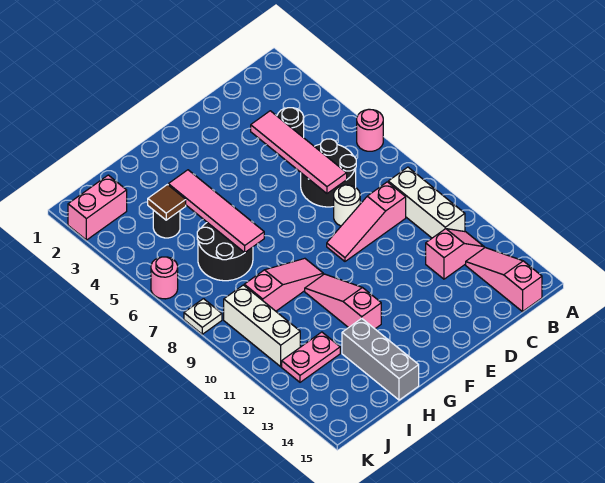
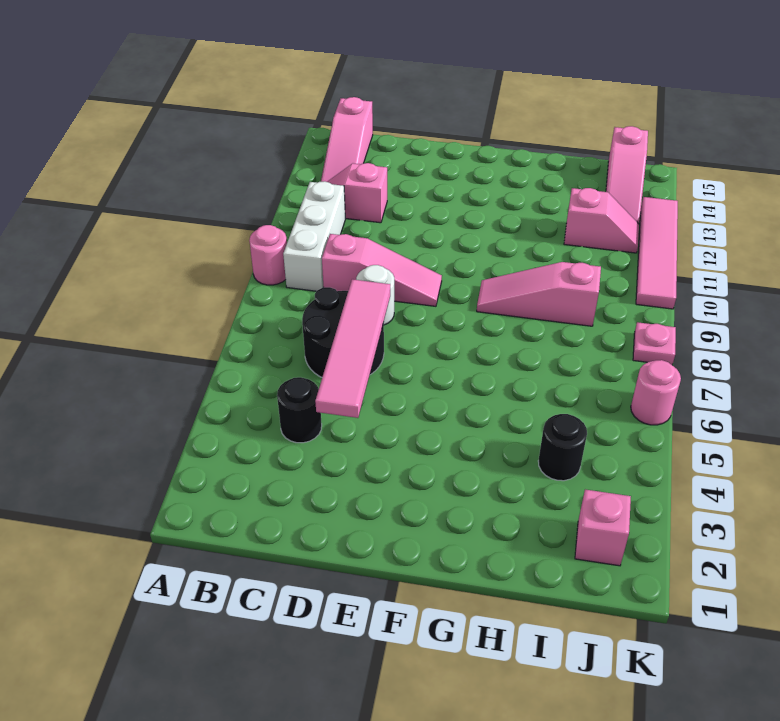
pink round brick A6 level 1 -> pink round brick A9 level 1
pink slope G10:G12 level 1 top 12 -> pink slope J13:J15 level 1 top 15
pink tile H4:H7 level 2 -> pink tile K10:K13 level 1
black round brick H6:I7 level 1 -> none
grey brick H13:H15 level 1 -> none
brown tile I4 level 2 -> none
pink plate I12:J12 level 1 -> pink slope I12:J12 level 1 top I
pink brick J2:K2 level 1 -> pink brick J2 level 1
white brick J9:J11 level 1 -> none
white plate K8 level 1 -> pink plate K8 level 1

